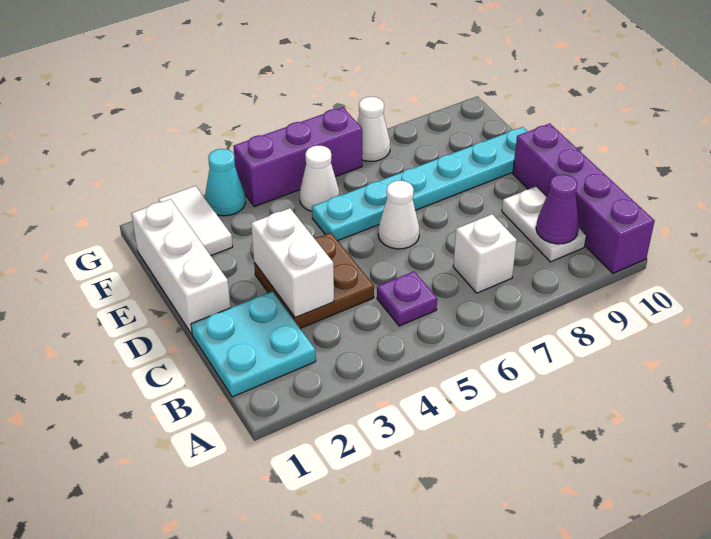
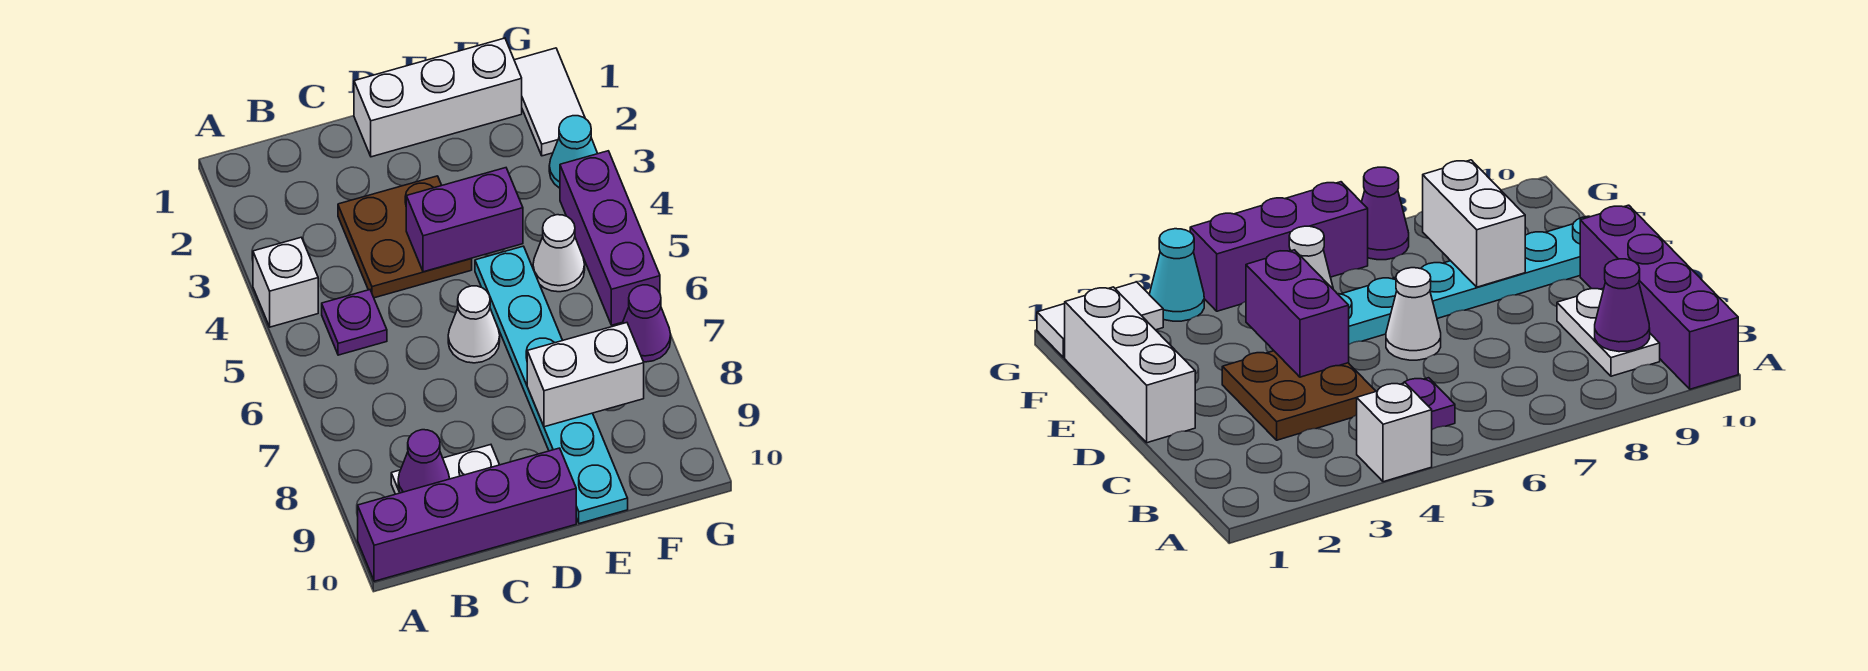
cyan plate B1:C2 level 1 -> none
white brick B7 level 1 -> white brick A4 level 1
white brick C3:D3 level 2 -> white brick E8:F8 level 2
none -> purple brick D4:E4 level 2
white tile F2:G2 level 1 -> white tile G1:G2 level 1
white cone G7 level 1 -> purple cone G7 level 1

